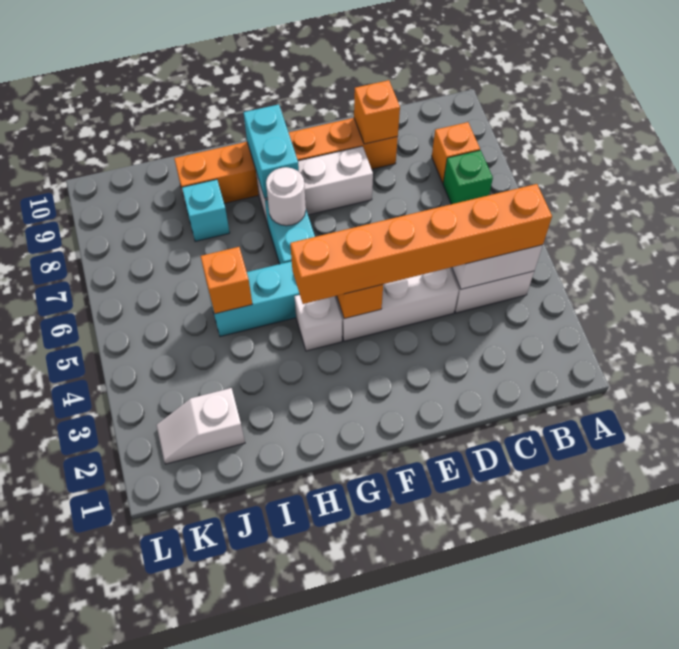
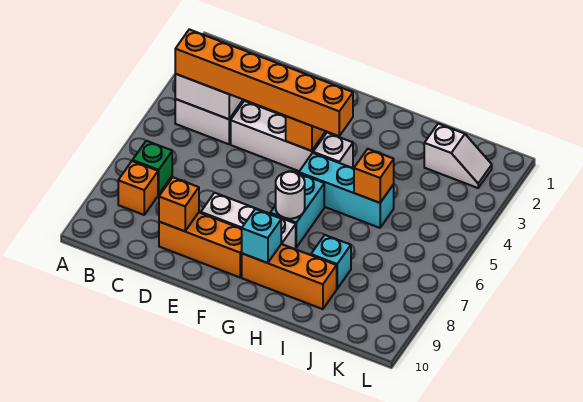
cyan brick G8:G9 level 2 -> cyan brick G9 level 2

